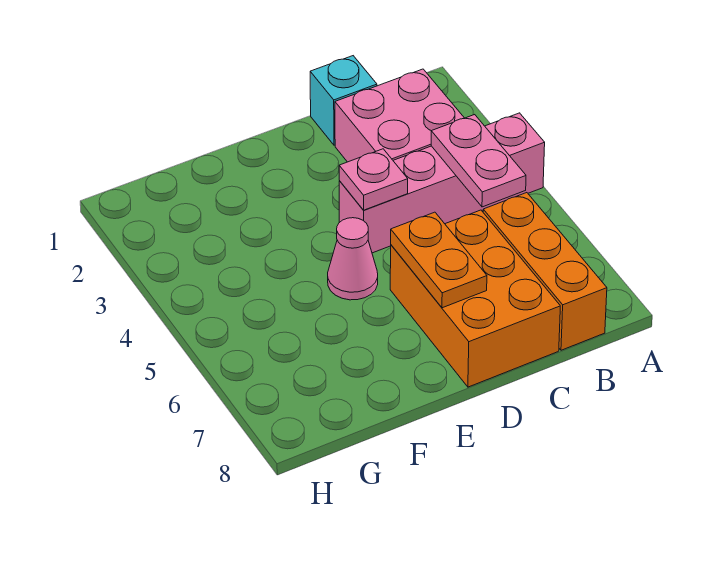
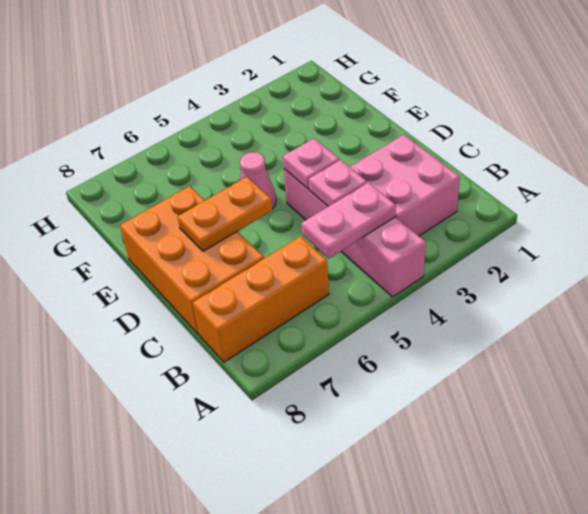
cyan brick C1 level 1 -> none
none -> pink plate C4 level 2
orange brick C6:D8 level 1 -> orange brick C7:E8 level 1

